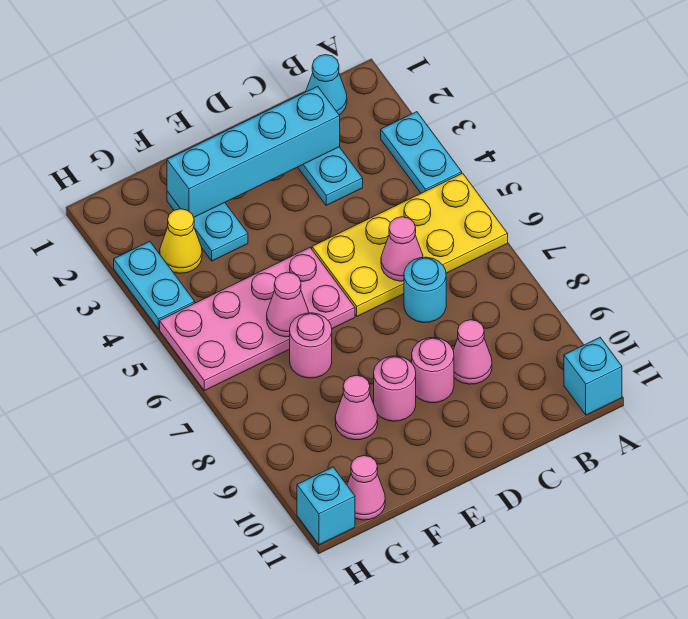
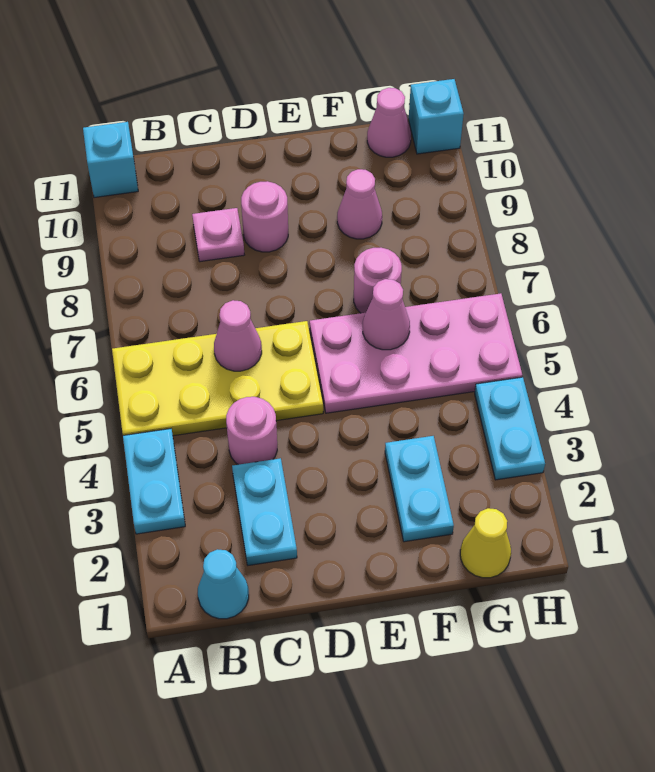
cyan brick C2:F2 level 2 -> none
cyan round brick C7 level 1 -> none
pink cone C9 level 1 -> pink plate C9 level 1
pink round brick E9 level 1 -> pink round brick C4 level 1
yellow cone G3 level 1 -> yellow cone G1 level 1

